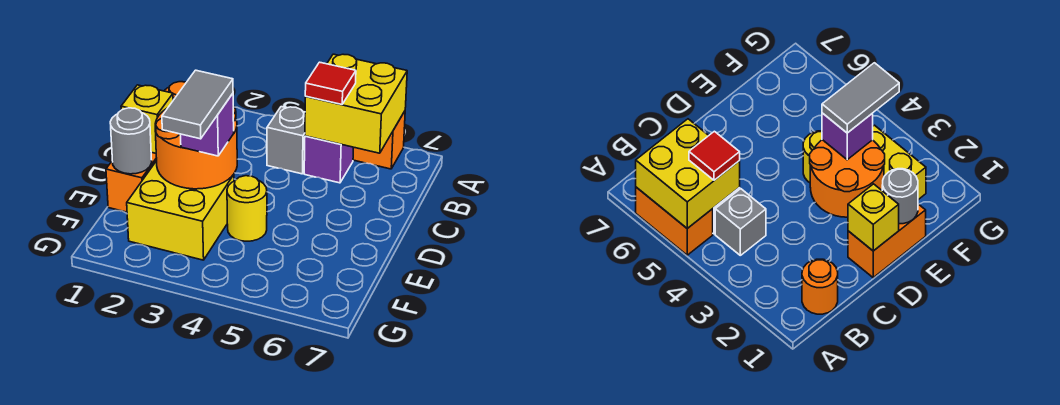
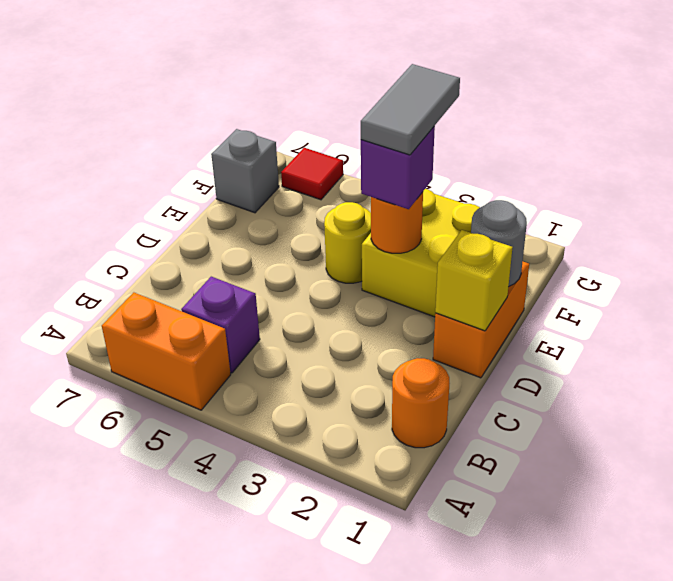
yellow brick A5:B6 level 2 -> none
grey brick B4 level 1 -> grey brick F7 level 1
red tile B5 level 3 -> red tile G6 level 1
orange round brick D2:E3 level 2 -> orange round brick E3 level 2

